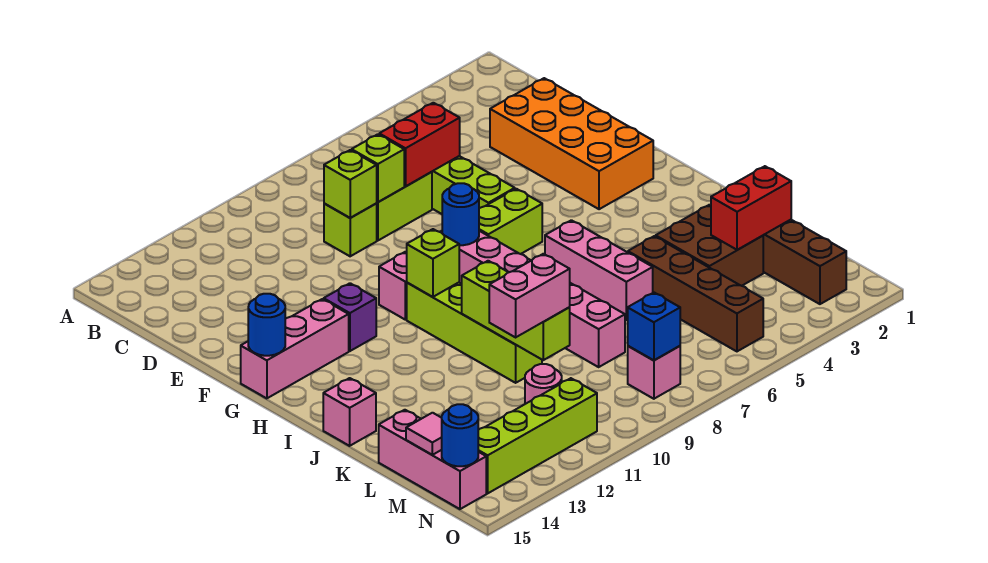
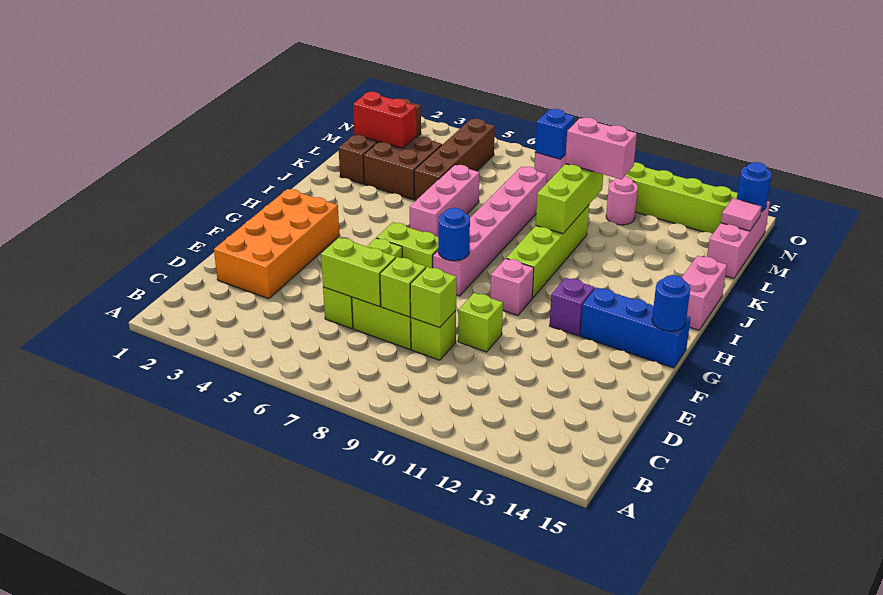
red brick D6:D7 level 2 -> lime brick D6:D7 level 2
pink brick G13:G15 level 1 -> blue brick G13:G15 level 1
lime brick H10 level 2 -> lime brick E10 level 1
pink brick J15 level 1 -> pink brick I15:J15 level 1

